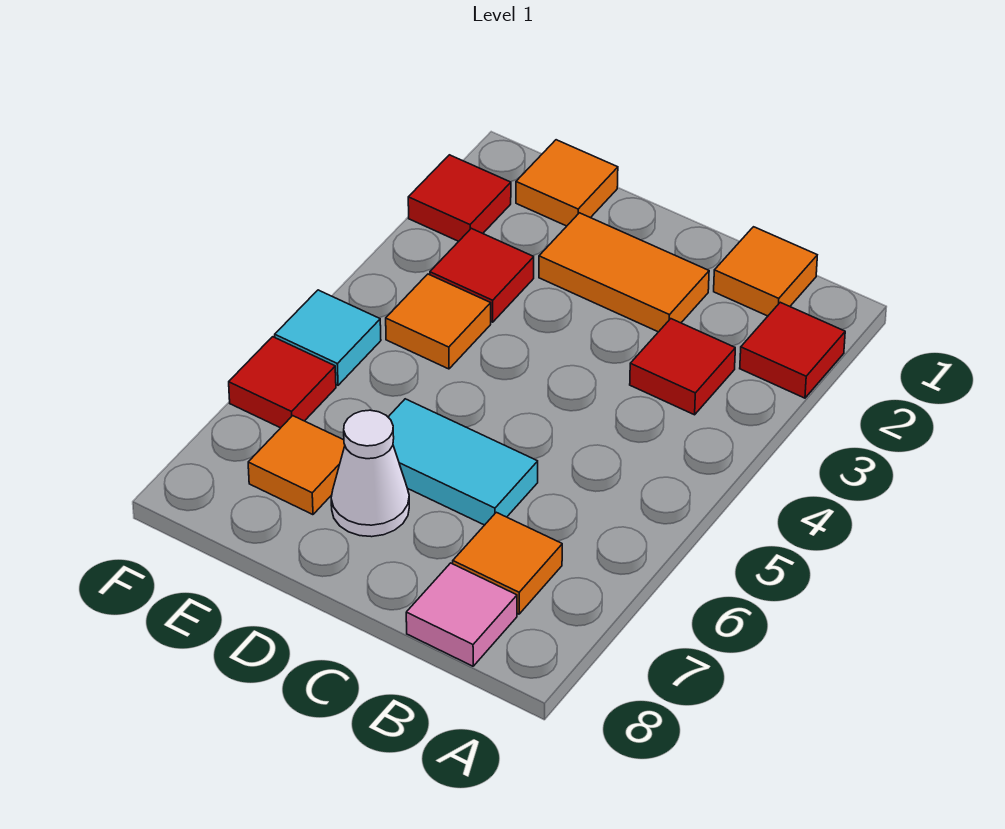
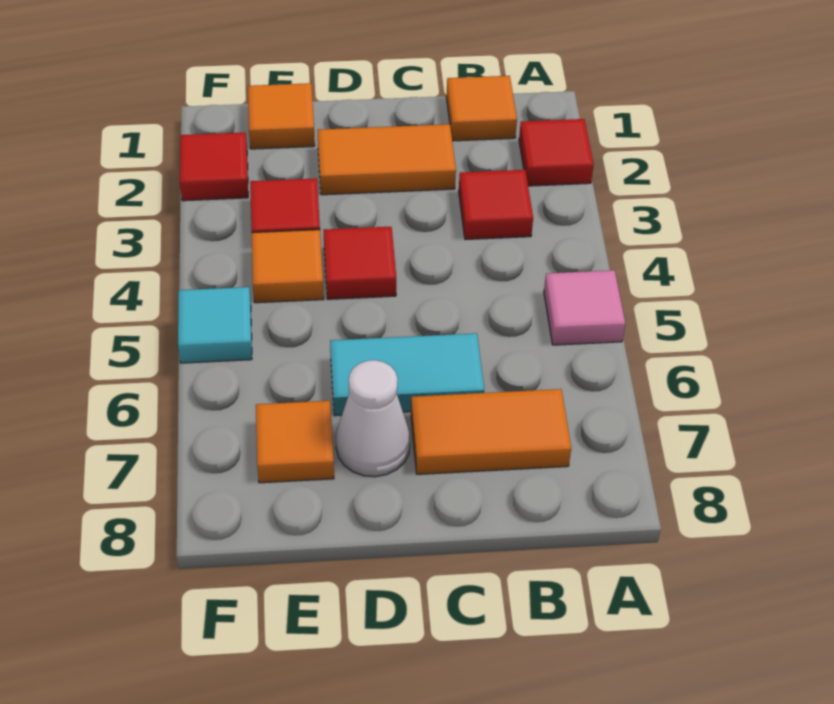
orange tile B7 level 1 -> orange tile B7:C7 level 1
pink tile B8 level 1 -> pink tile A5 level 1
red tile F6 level 1 -> red tile D4 level 1

